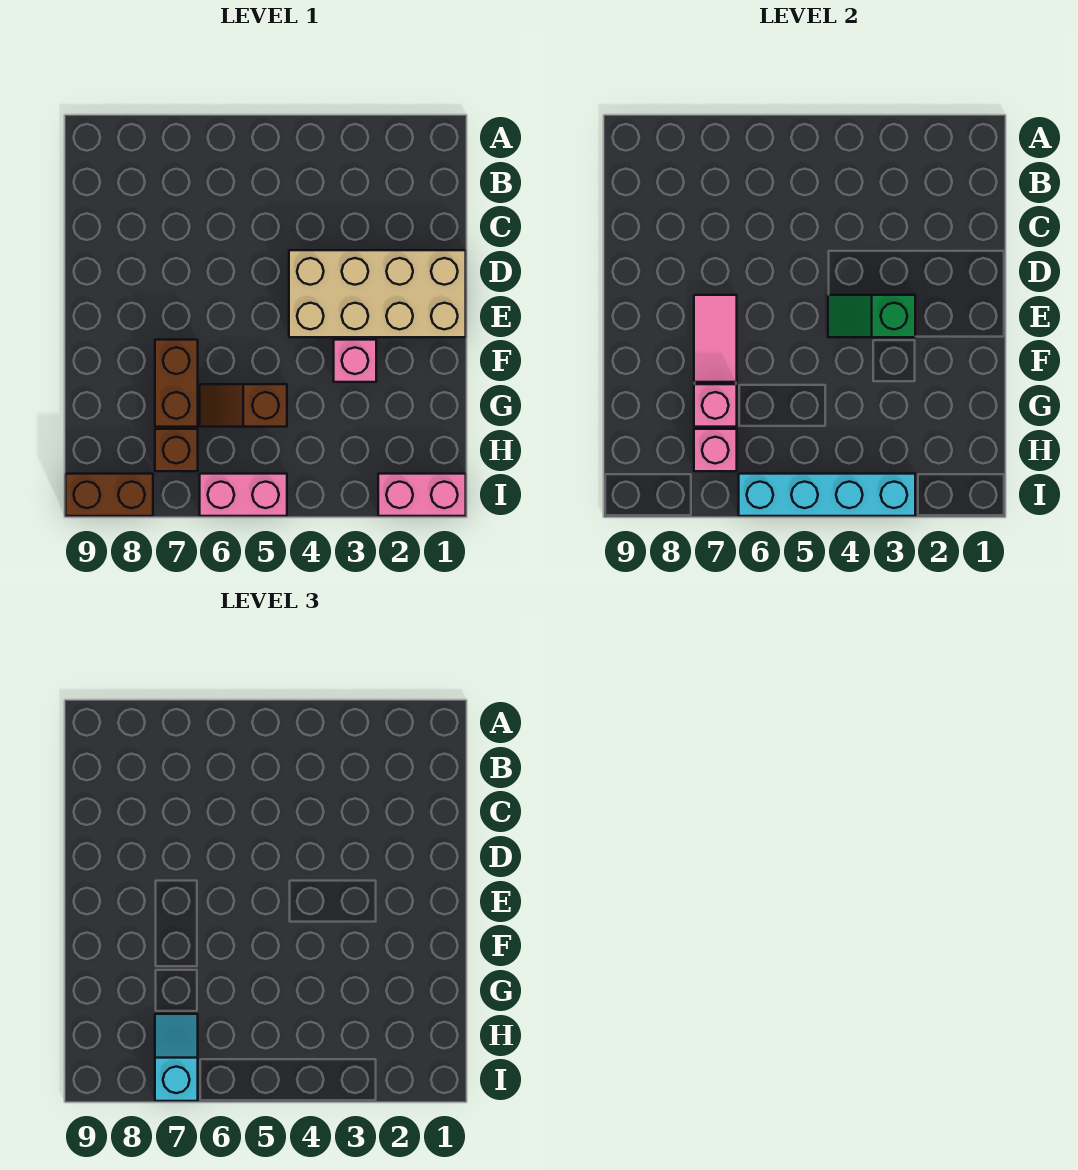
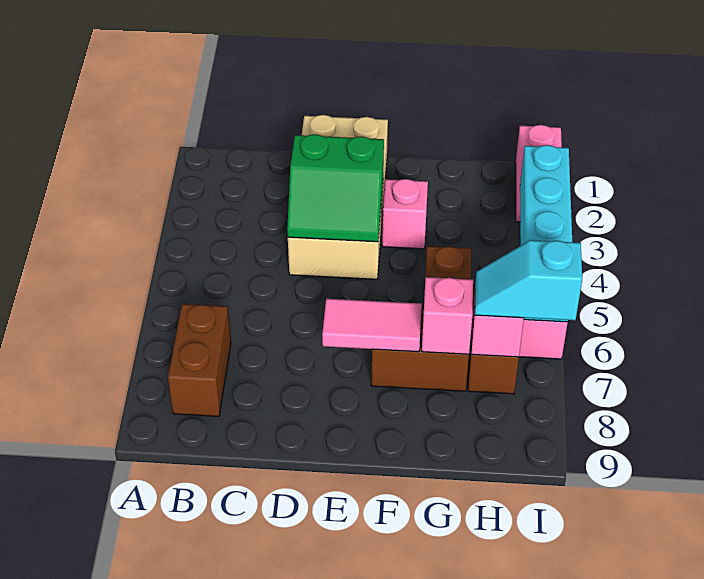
green slope E3:E4 level 2 top 3 -> green slope D3:E4 level 2 top 3
brown brick I8:I9 level 1 -> brown brick B7:B8 level 1

